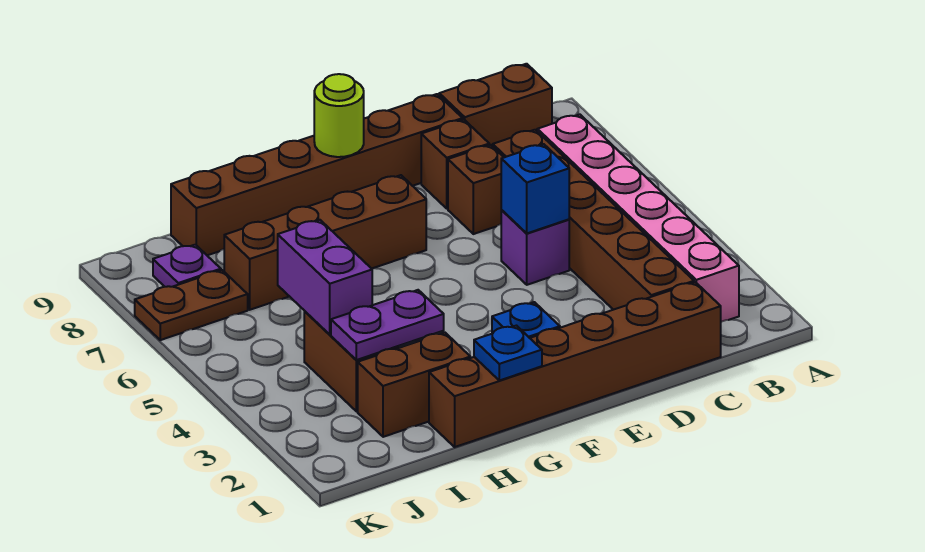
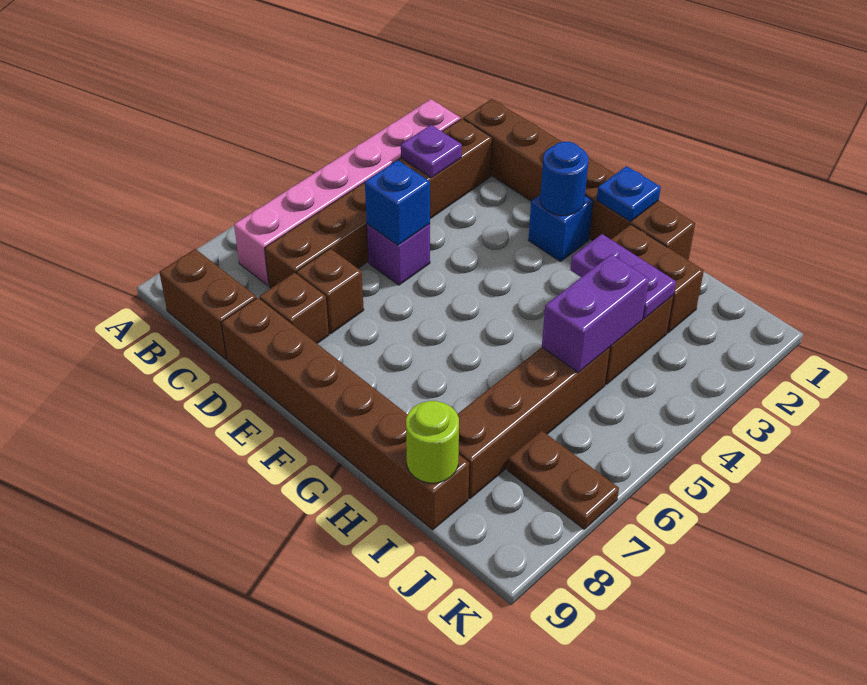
none -> blue round brick F2 level 2
brown brick F7:I7 level 1 -> brown brick I5:I8 level 1
lime round brick F9 level 2 -> lime round brick I9 level 2
purple plate J8 level 1 -> purple plate C3 level 2

